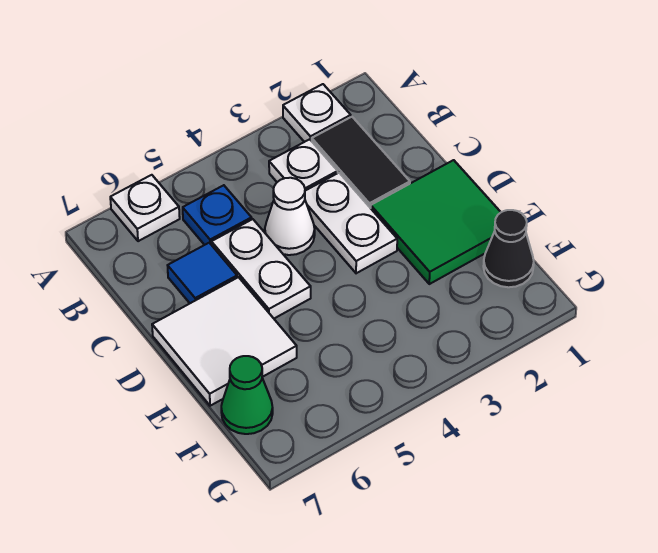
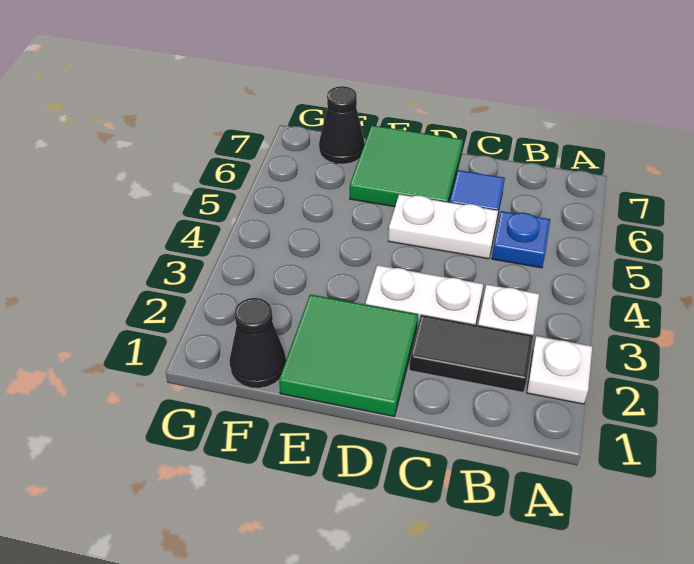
white plate A6 level 1 -> none
white cone C4 level 1 -> none
white tile D6:E7 level 1 -> green tile D6:E7 level 1
green cone F7 level 1 -> black cone F7 level 1

